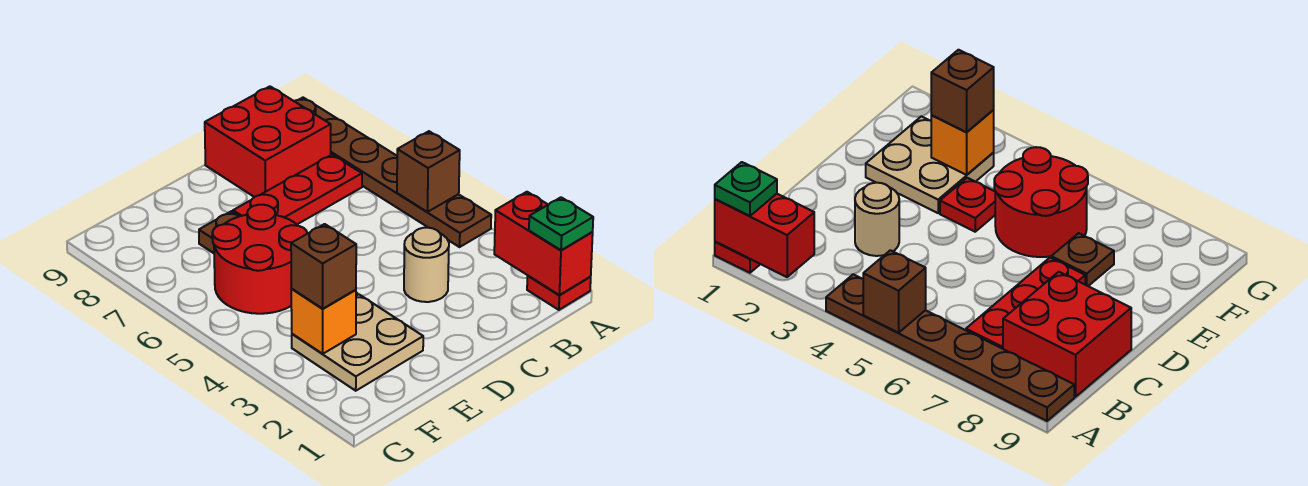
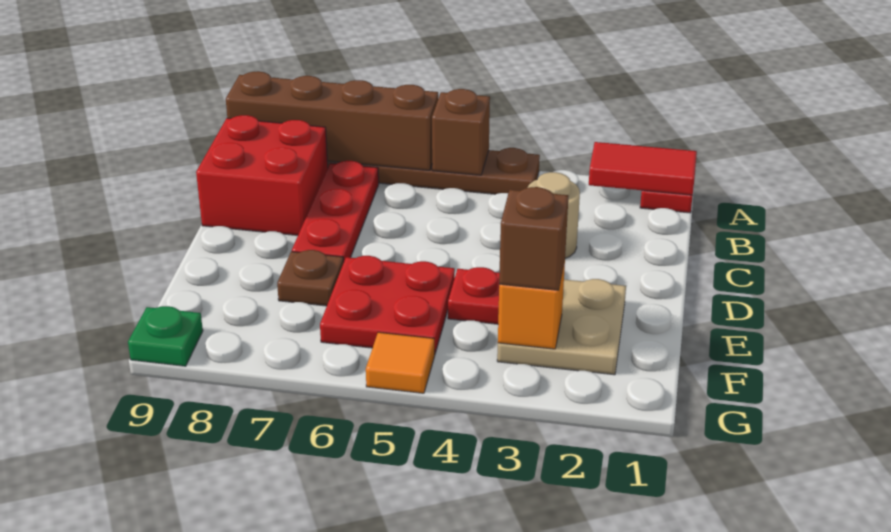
red brick A1:A2 level 2 -> red tile A1:A2 level 2
green plate A1 level 3 -> green plate G9 level 1
none -> brown brick A6:A9 level 2
red round brick E5:F6 level 1 -> red plate E5:F6 level 1
none -> orange tile G5 level 1

